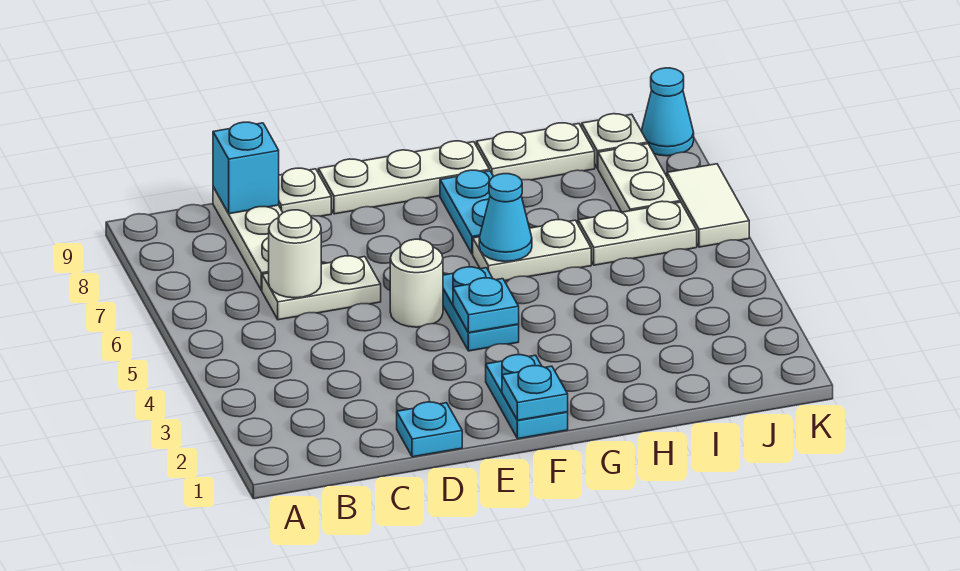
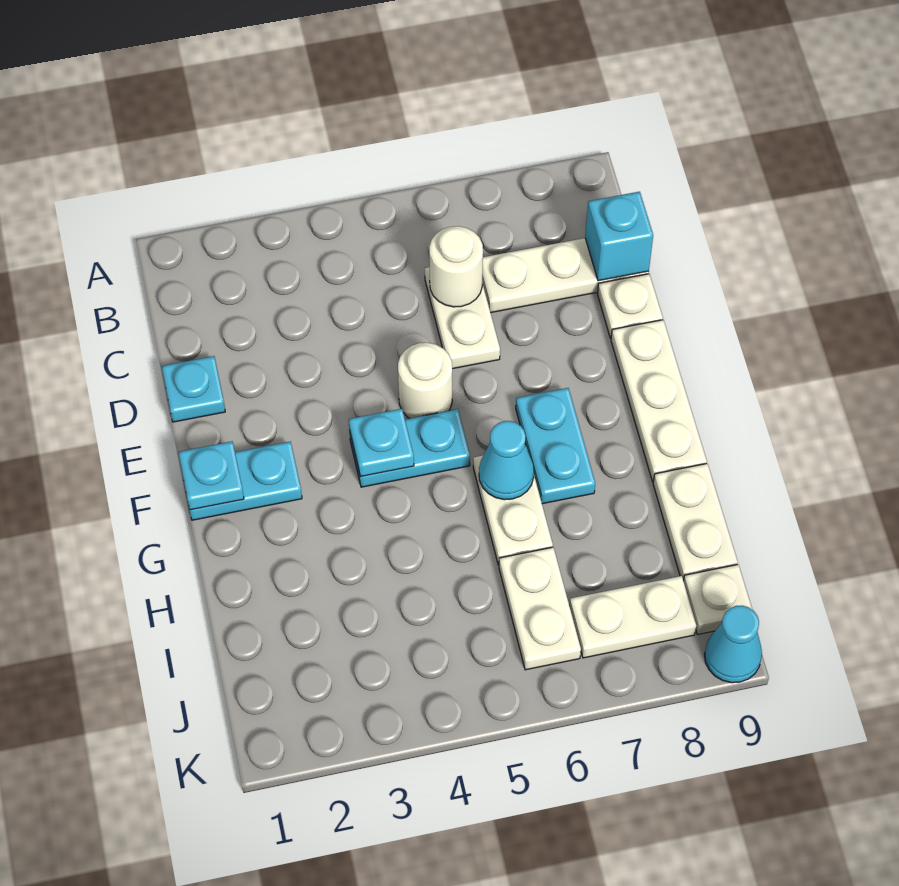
cyan plate G7:G8 level 1 -> cyan plate F7:G7 level 1
white tile K6:K7 level 1 -> none

